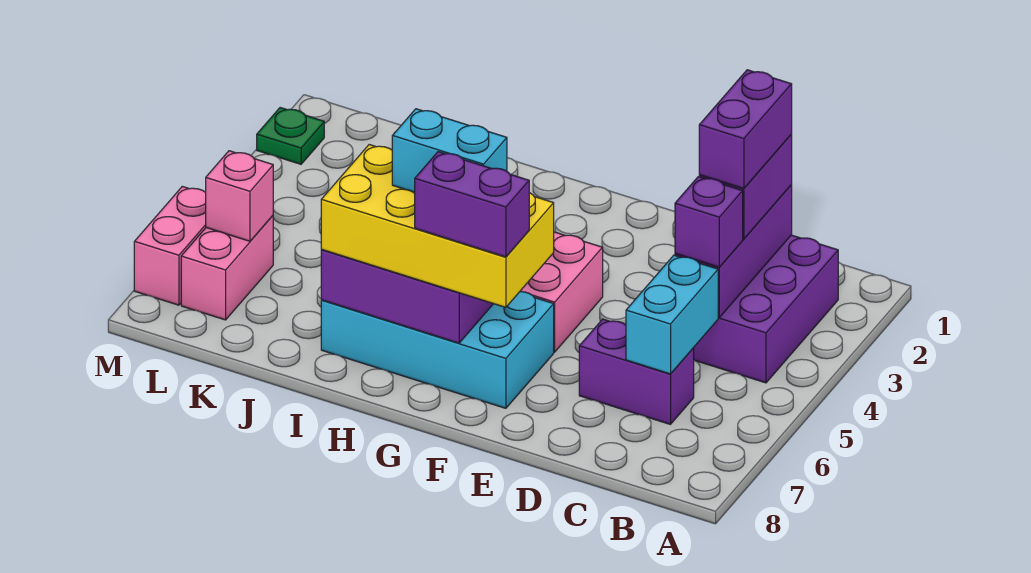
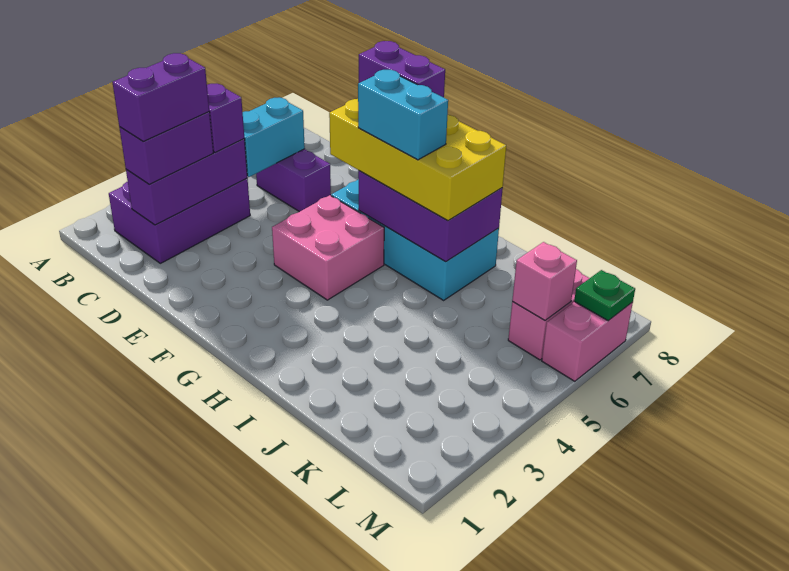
green plate M2 level 1 -> green plate M7 level 2

